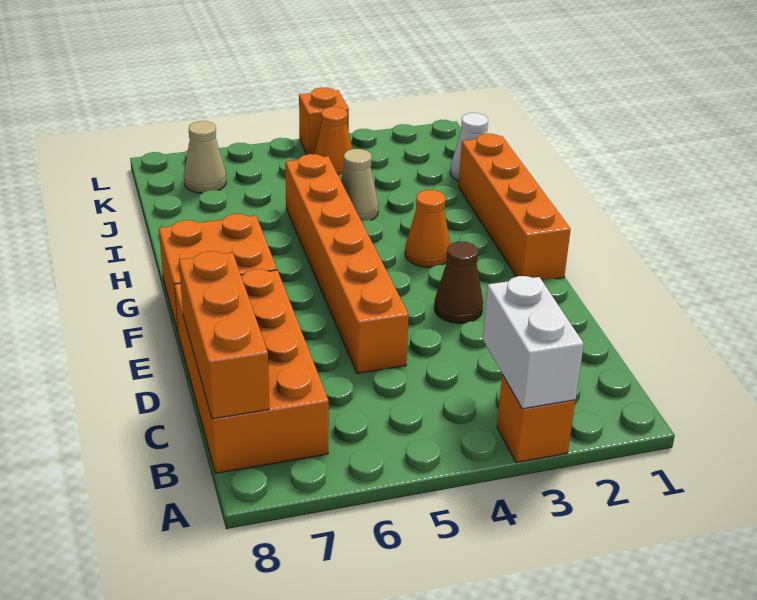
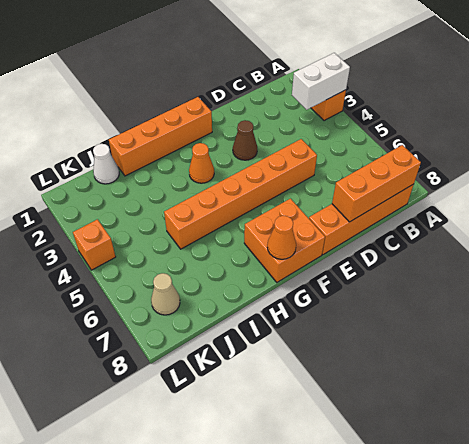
orange brick B7:E8 level 1 -> orange brick B8:E8 level 1
tan cone I4 level 1 -> none
orange cone K4 level 1 -> orange cone G8 level 2

